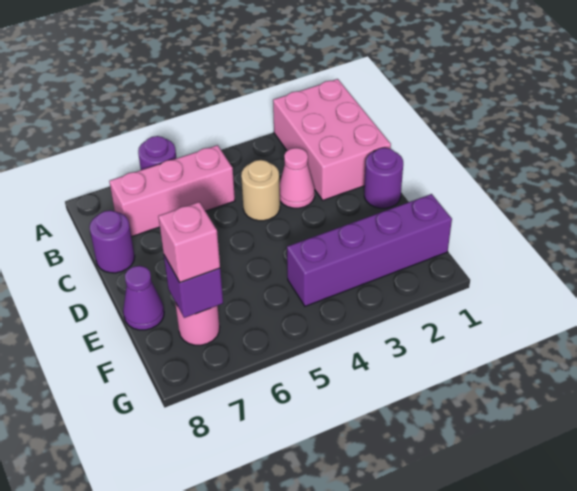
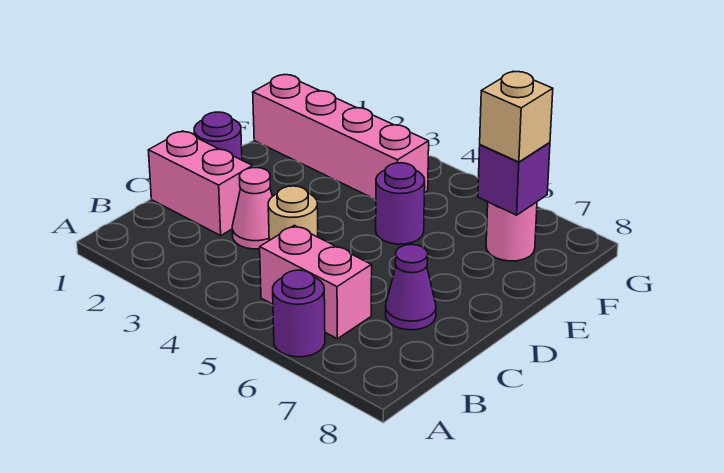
pink brick A1:C2 level 1 -> pink brick C1:C2 level 1
pink brick B5:B7 level 1 -> pink brick B5:B6 level 1
purple round brick C8 level 1 -> purple round brick E5 level 1
purple cone E8 level 1 -> purple cone C7 level 1
purple brick F1:F4 level 1 -> pink brick F1:F4 level 1
pink brick F7 level 3 -> tan brick F7 level 3

